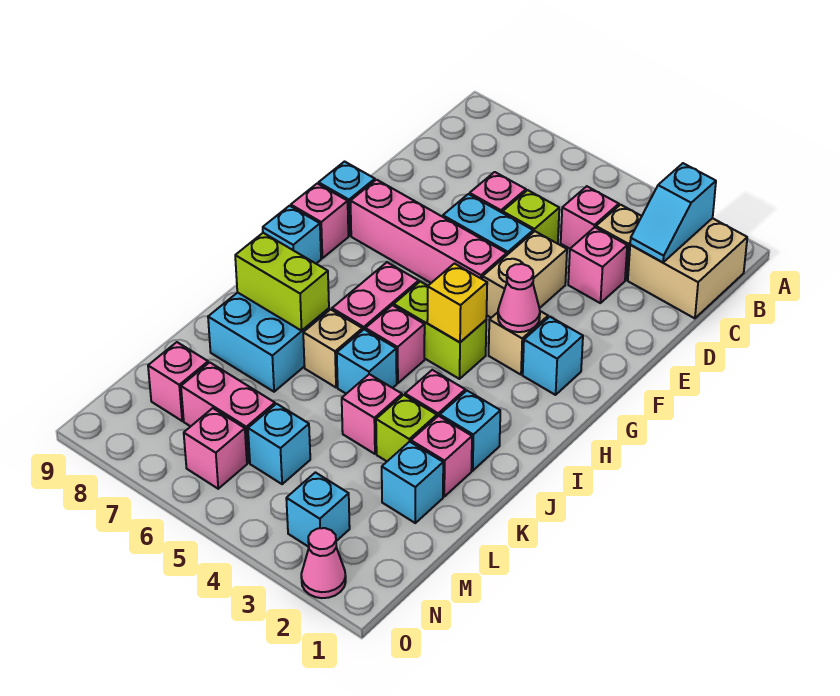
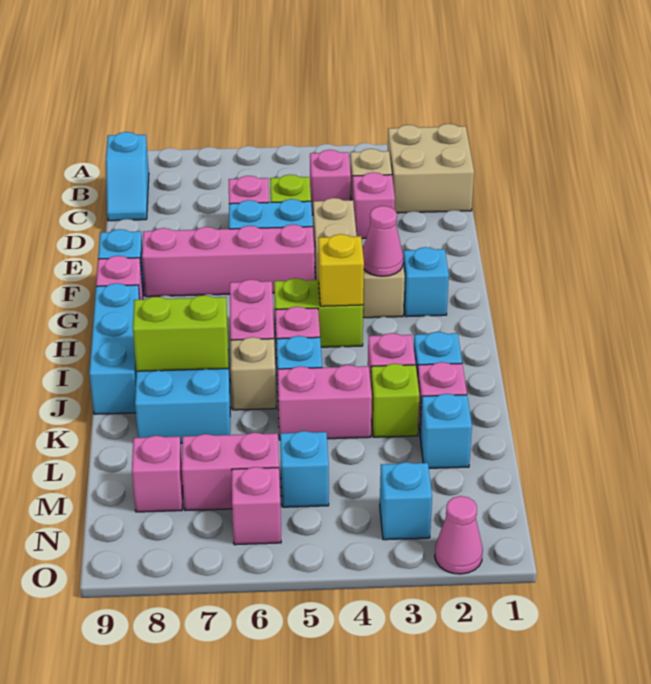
cyan slope B2:C2 level 2 top B -> cyan slope B9:C9 level 1 top B
cyan brick H9 level 1 -> cyan brick H9:J9 level 1
pink brick K4 level 1 -> pink brick K4:K5 level 1

